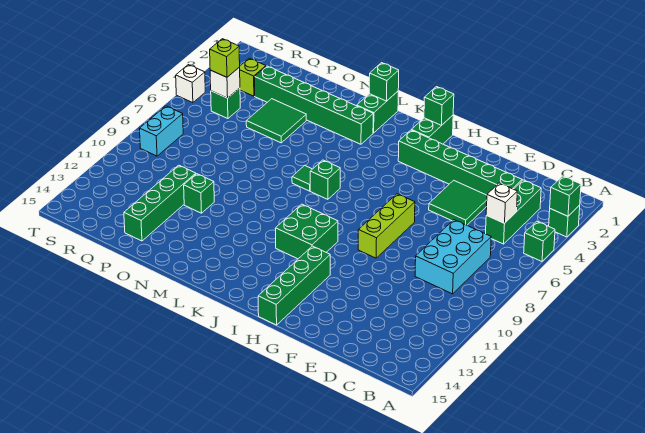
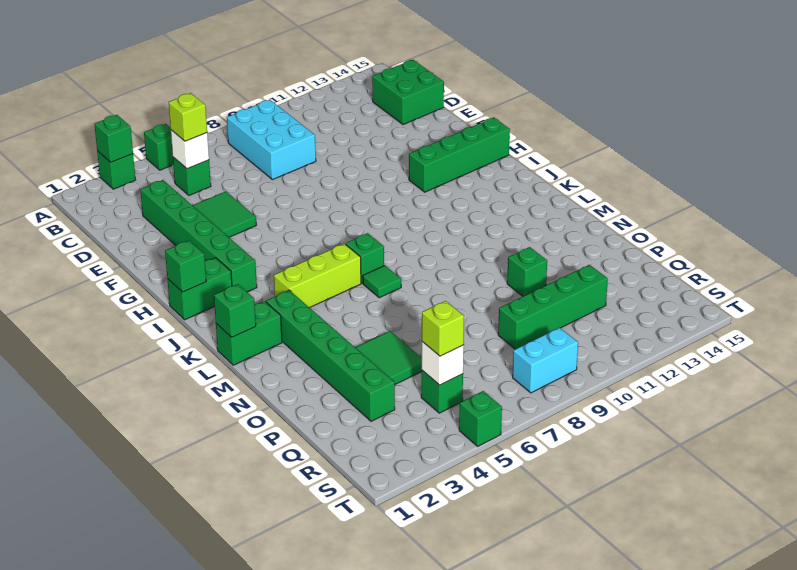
green brick C3:C5 level 1 -> green brick C5 level 1
cyan brick C7:D9 level 1 -> cyan brick B8:D9 level 1
lime brick G7:G9 level 1 -> lime brick K4:K6 level 1
green brick I10:J11 level 1 -> green brick C14:D15 level 1
green brick P11:P14 level 1 -> green brick Q9:Q12 level 1
lime brick R3 level 1 -> lime brick C5 level 3
white brick T5 level 1 -> green brick T5 level 1

